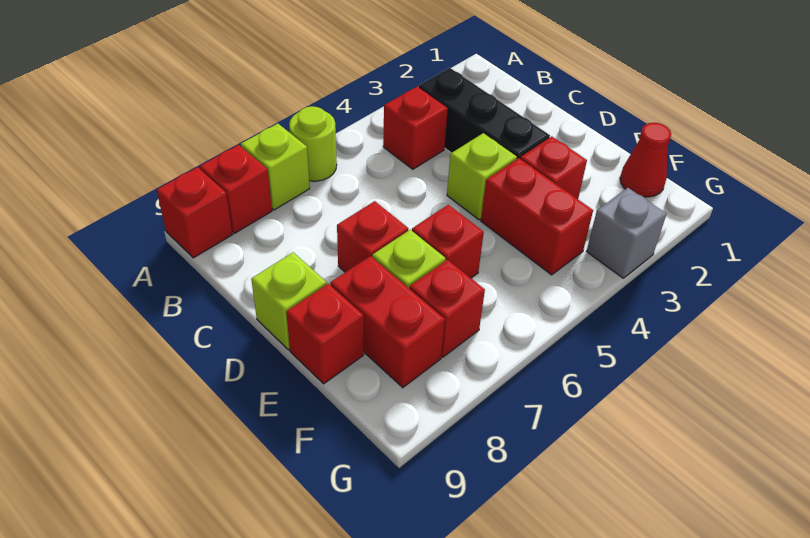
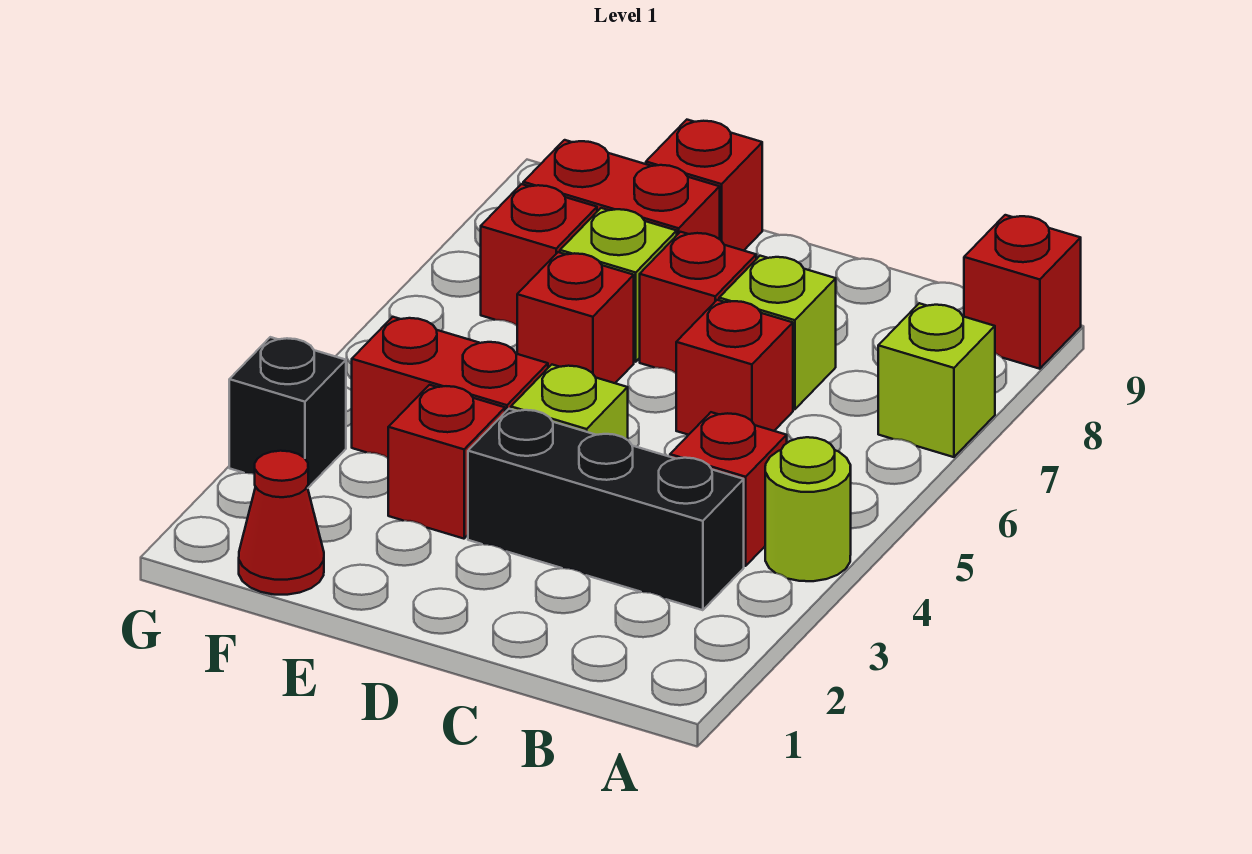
lime round brick A6 level 1 -> lime round brick A4 level 1
red brick A8 level 1 -> red brick C6 level 1
lime brick D9 level 1 -> lime brick C7 level 1
grey brick G3 level 1 -> black brick G3 level 1

